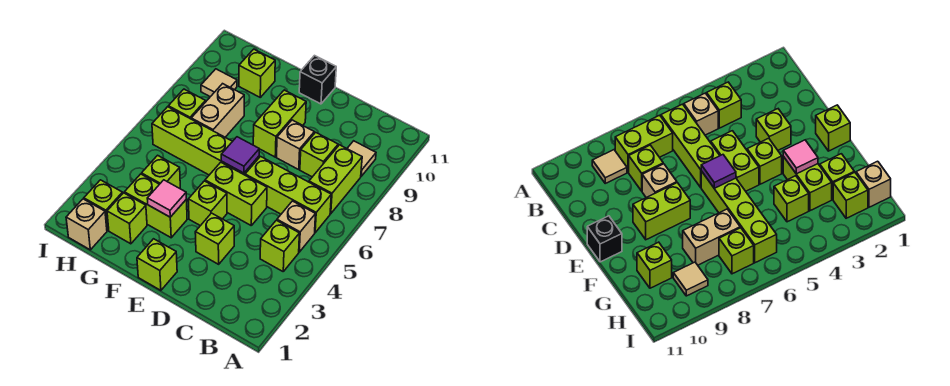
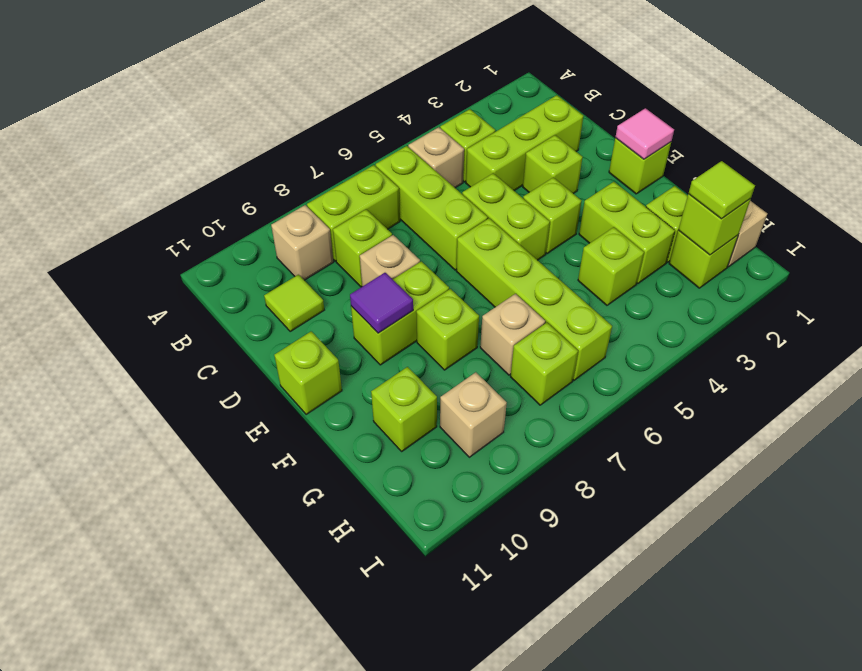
tan tile B9 level 1 -> tan brick B9 level 1
none -> lime brick C2:C4 level 1
none -> lime tile C10 level 1
purple tile E6 level 2 -> purple tile E9 level 2
black brick E11 level 1 -> lime brick E11 level 1
pink tile F3 level 2 -> pink tile E1 level 2
none -> lime brick F8 level 1
tan brick G7:G8 level 1 -> tan brick G7 level 1
none -> lime brick H2 level 2
none -> lime tile H2 level 3
tan tile H9 level 1 -> tan brick H9 level 1

